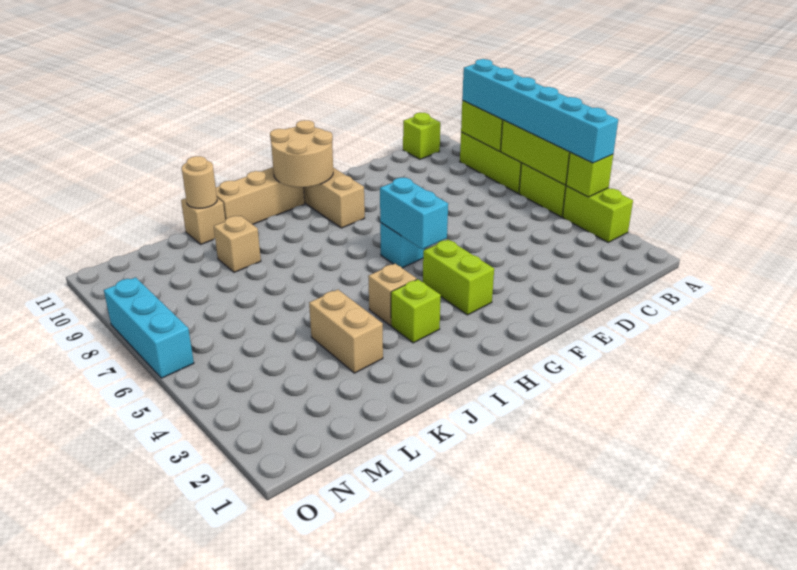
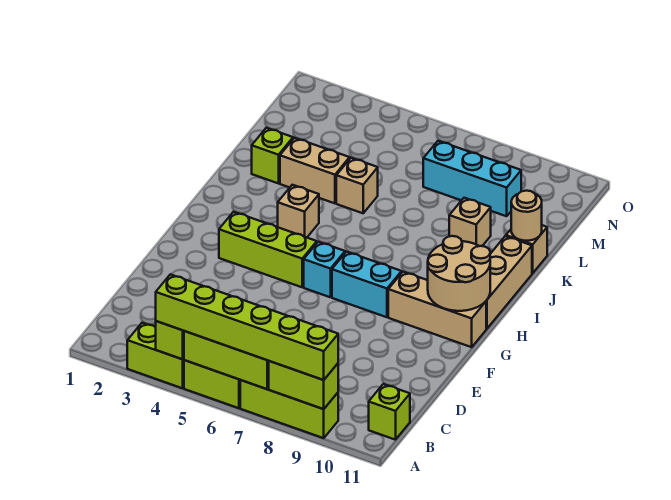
cyan brick A4:A9 level 3 -> lime brick A4:A9 level 3
lime brick G3:G4 level 1 -> lime brick G3:G5 level 1
cyan brick G5:G6 level 2 -> cyan brick G7:G8 level 1
lime brick I3 level 1 -> lime brick K2 level 1
none -> tan brick K5 level 1
cyan brick O6:O8 level 1 -> cyan brick M7:M9 level 1

